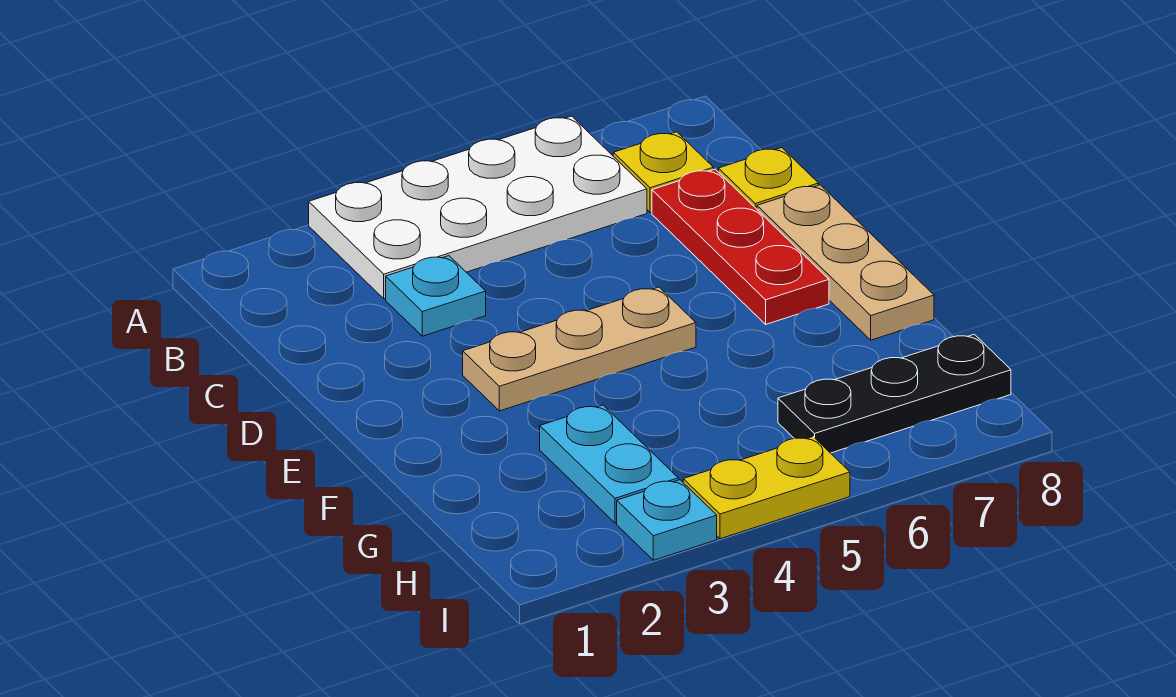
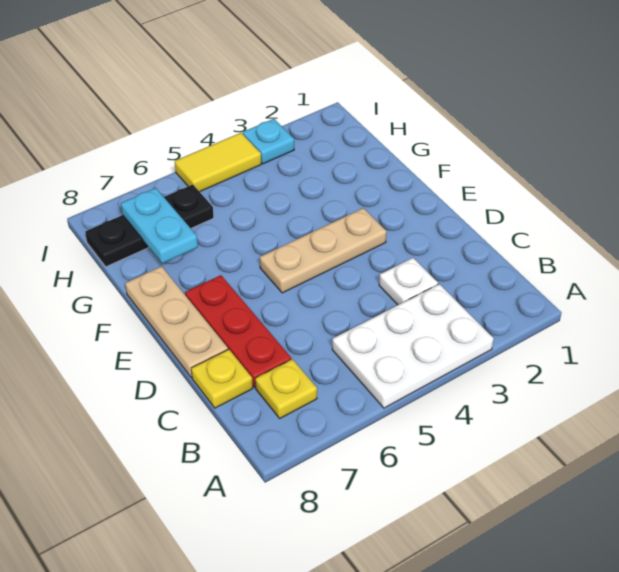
white plate A3:B6 level 1 -> white plate A3:B5 level 1
cyan plate C3 level 1 -> white plate C3 level 1
cyan plate G3:H3 level 1 -> cyan plate G7:H7 level 2
yellow plate I4:I5 level 1 -> yellow tile I4:I5 level 1

